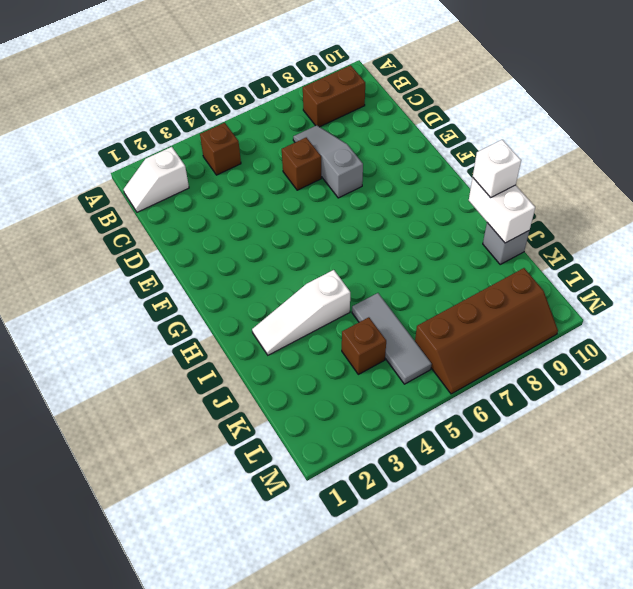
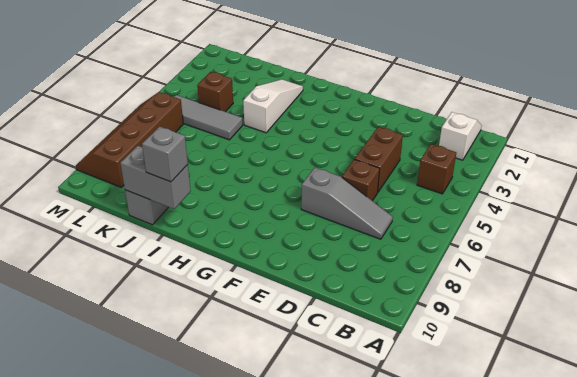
brown brick B8:B9 level 1 -> brown brick D4:D5 level 1
white brick I10:J10 level 2 -> grey brick I10:J10 level 2
white brick I10 level 3 -> grey brick I10 level 3

